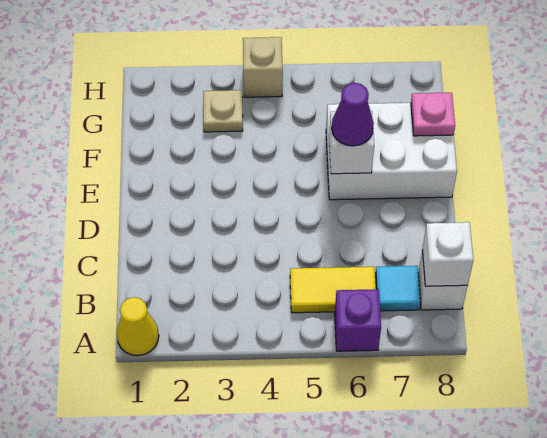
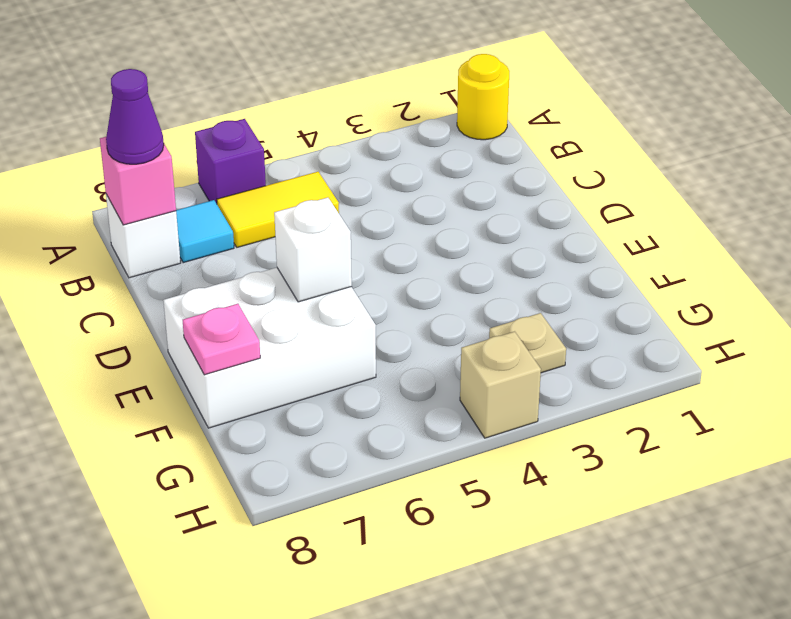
yellow cone A1 level 1 -> yellow round brick A1 level 1
white brick B8 level 2 -> pink brick B8 level 2
purple cone E6 level 3 -> purple cone B8 level 3

